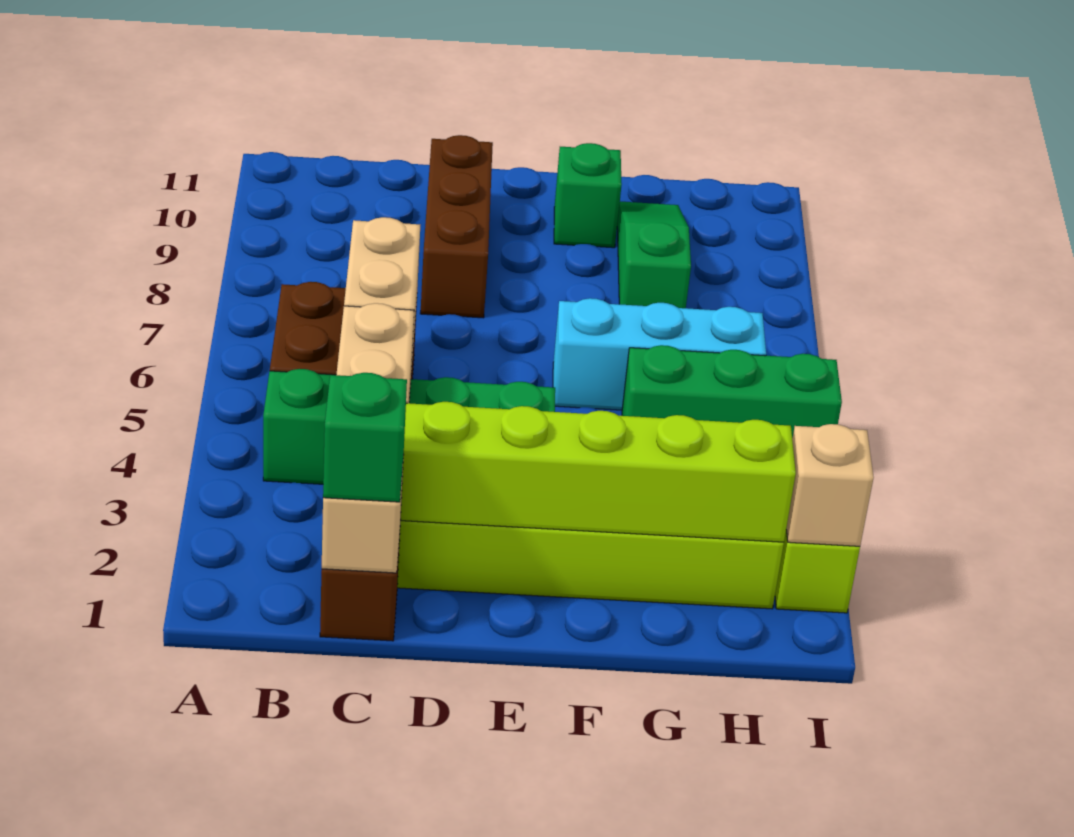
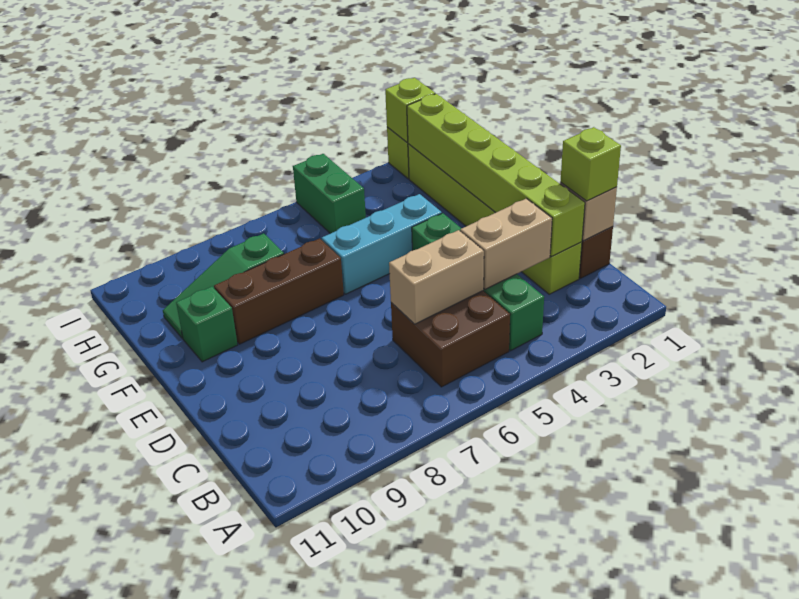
green brick C1 level 3 -> lime brick C1 level 3
brown brick D8:D10 level 1 -> brown brick F7:F9 level 1
cyan brick F6:H6 level 1 -> cyan brick F4:F6 level 1
green brick G5:I5 level 1 -> green brick H5:I5 level 1
tan brick I2 level 2 -> lime brick I2 level 2

